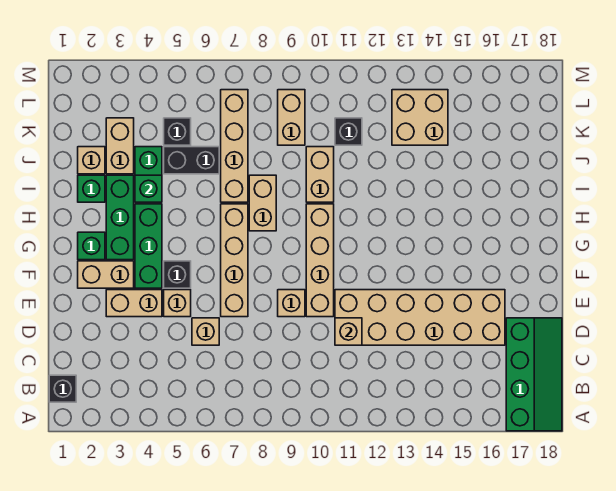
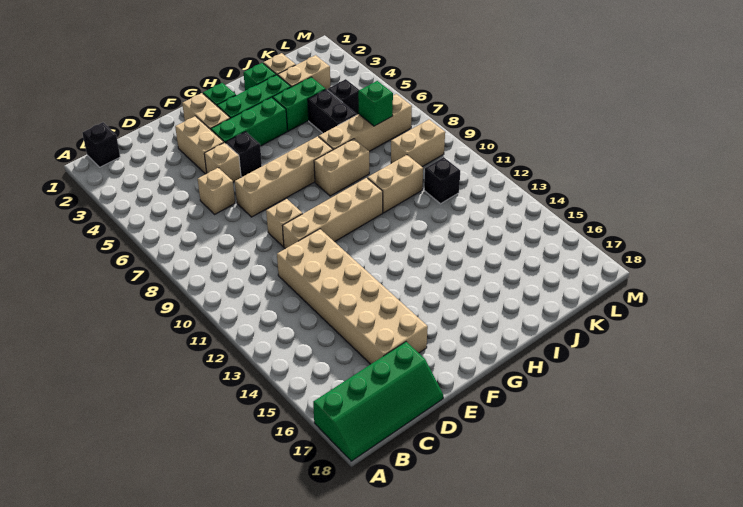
tan brick D11 level 2 -> none
green brick I4 level 2 -> green brick K7 level 2
tan brick K13:L14 level 1 -> none

